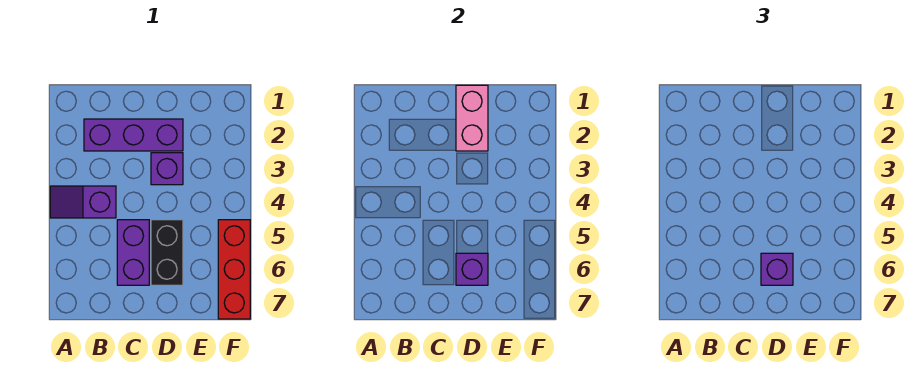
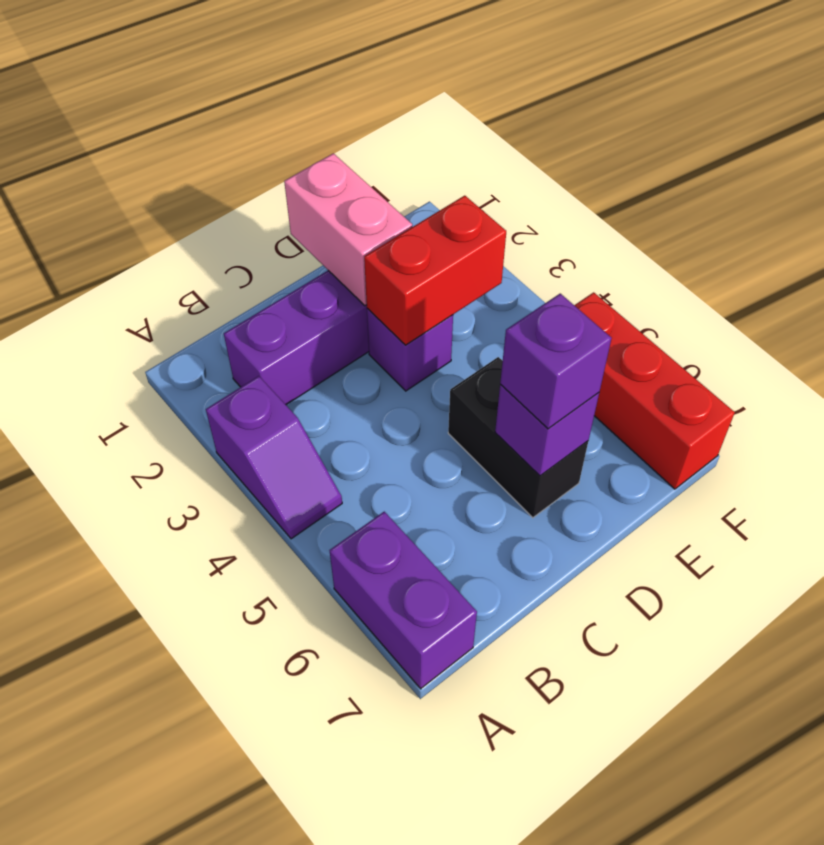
purple slope A4:B4 level 1 top B -> purple slope A3:A4 level 1 top 3
purple brick C5:C6 level 1 -> purple brick A6:A7 level 1
none -> red brick D3:E3 level 2

